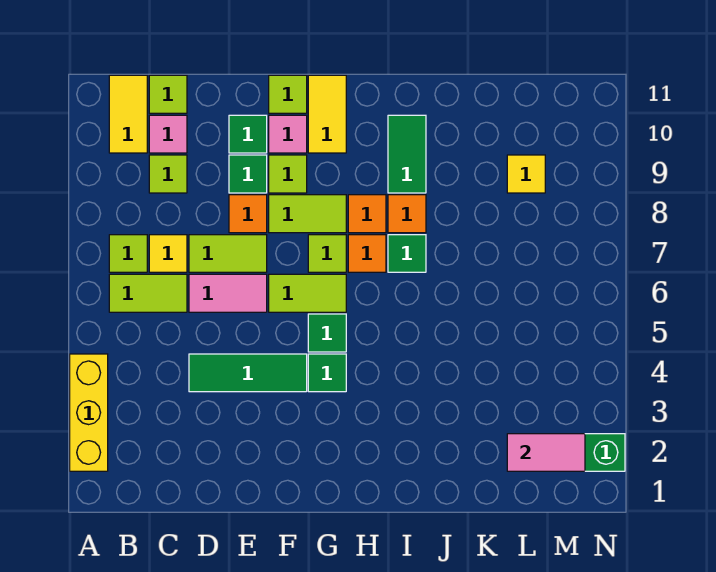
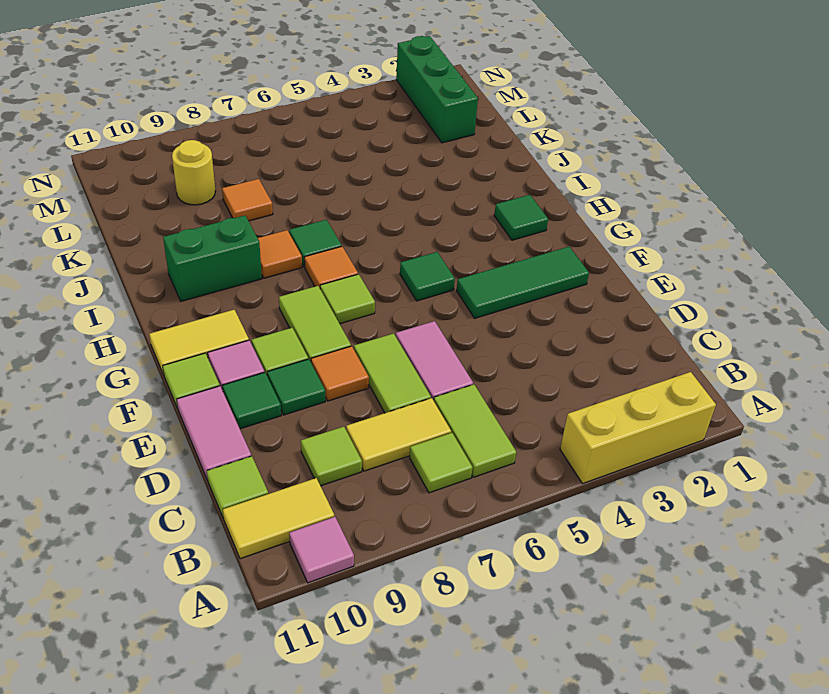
yellow tile C7 level 1 -> yellow tile C7:C8 level 1
pink tile C10 level 1 -> pink tile A10 level 1
green tile D4:F4 level 1 -> green tile F2:F4 level 1
lime tile F6:G6 level 1 -> none
green tile G4 level 1 -> green tile H2 level 1
orange tile H8 level 1 -> orange tile K8 level 1
green tile I9:I10 level 1 -> green brick I9:I10 level 1
pink tile L2:M2 level 2 -> pink tile D11:E11 level 1
yellow tile L9 level 1 -> yellow round brick L9 level 1

